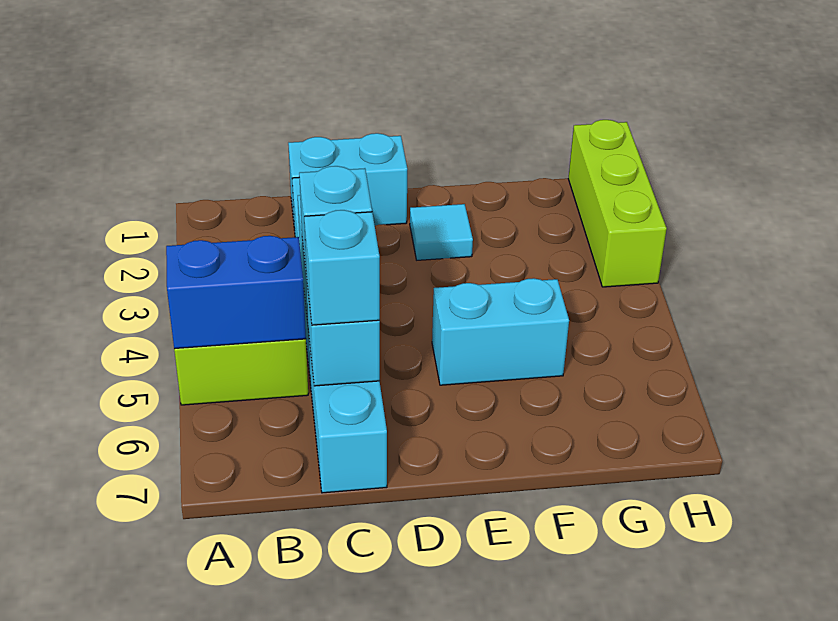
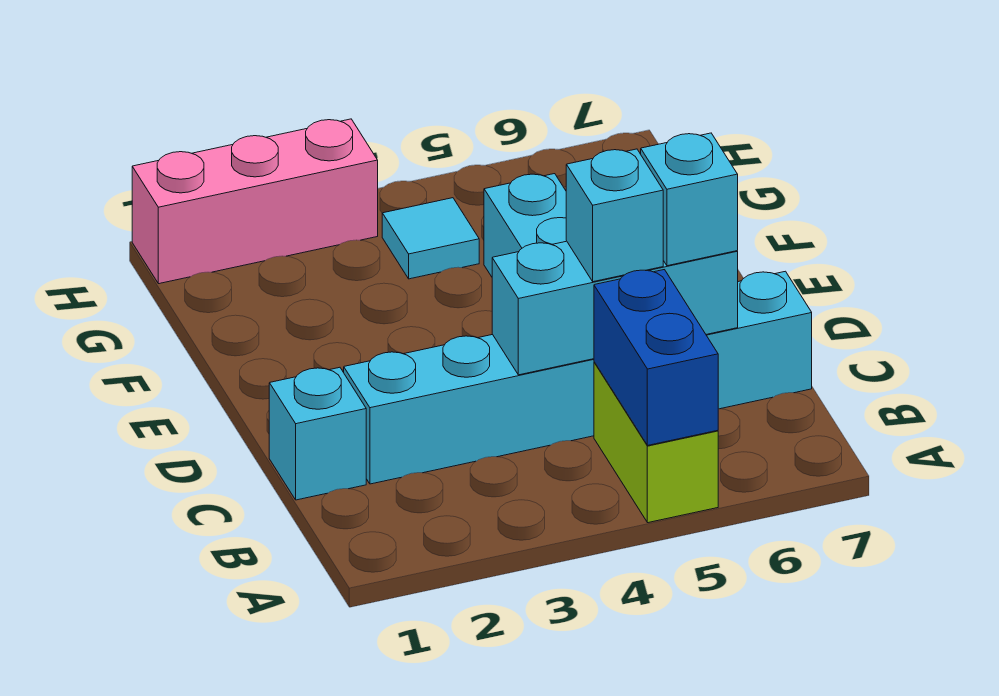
cyan brick C1:D1 level 1 -> cyan brick C1 level 1
cyan tile E2 level 1 -> cyan tile G4 level 1
lime brick H1:H3 level 1 -> pink brick H1:H3 level 1

